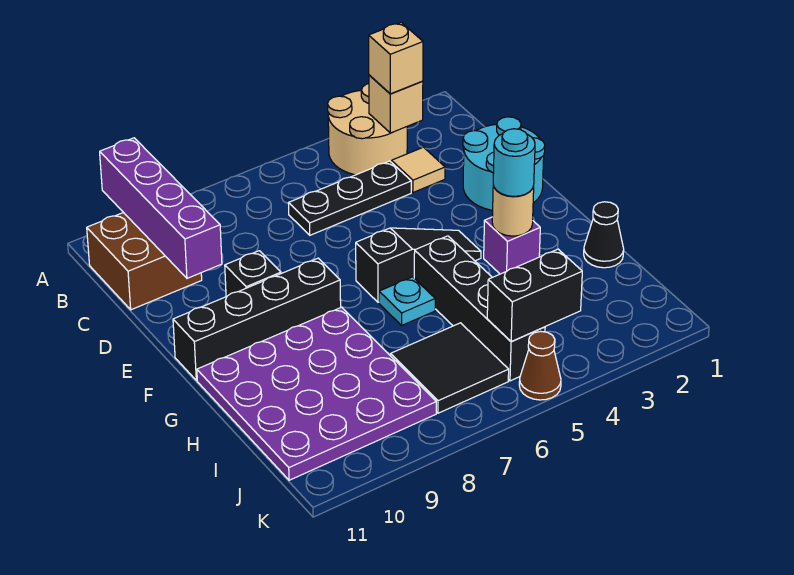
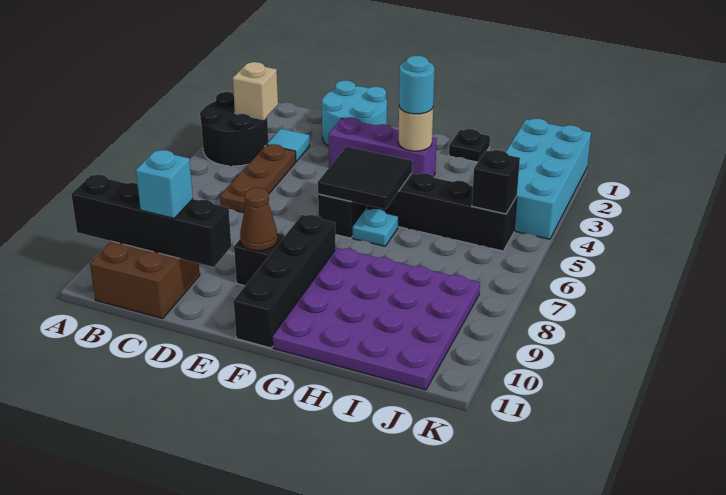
tan round brick A3:B4 level 1 -> black round brick A3:B4 level 1
purple brick A10:D10 level 2 -> black brick A10:D10 level 2
tan brick B3 level 3 -> none
tan tile C3 level 1 -> cyan tile C3 level 1
black plate C4:C6 level 1 -> brown plate C4:C6 level 1
none -> cyan brick C10 level 3
purple brick G3 level 1 -> purple brick E3:G3 level 1
black cone H1 level 1 -> black plate H1 level 1
black tile I6:J7 level 1 -> black tile F5:G6 level 2
none -> cyan brick J1:K4 level 1
black brick J4:J5 level 2 -> black brick J5 level 2
brown cone K5 level 1 -> brown cone E9 level 2

